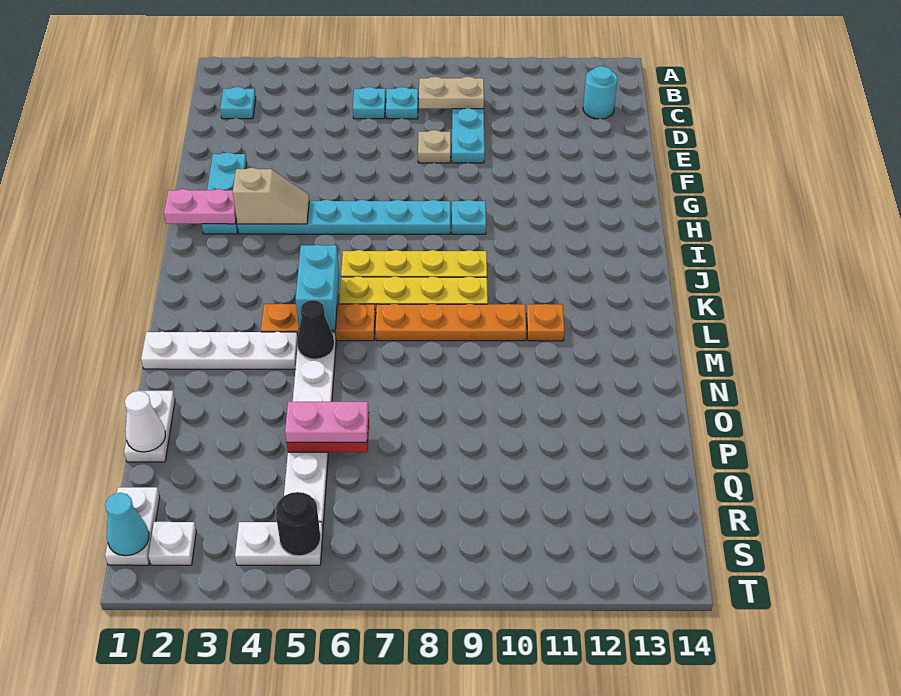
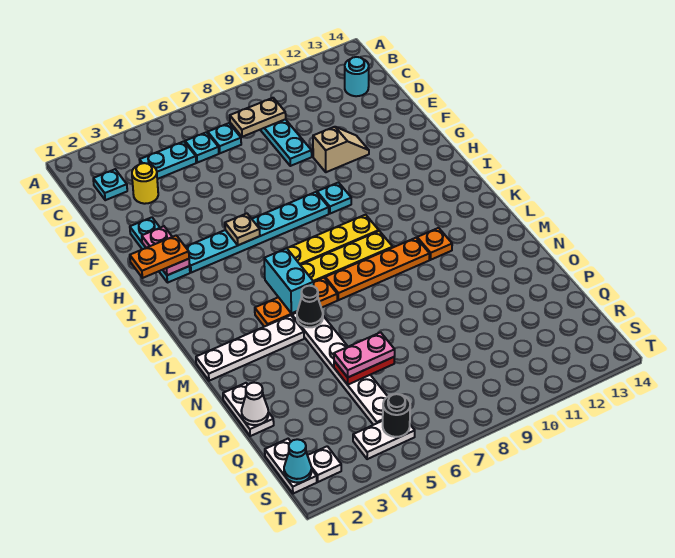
none -> cyan plate C4:C5 level 1
none -> yellow round brick D3 level 1
tan plate E8 level 1 -> tan plate H5 level 2
pink plate H1:H2 level 2 -> pink plate G2:H2 level 2
none -> orange plate H1:H2 level 3
tan slope H3:H4 level 2 top 3 -> tan slope F10:F11 level 1 top 10

